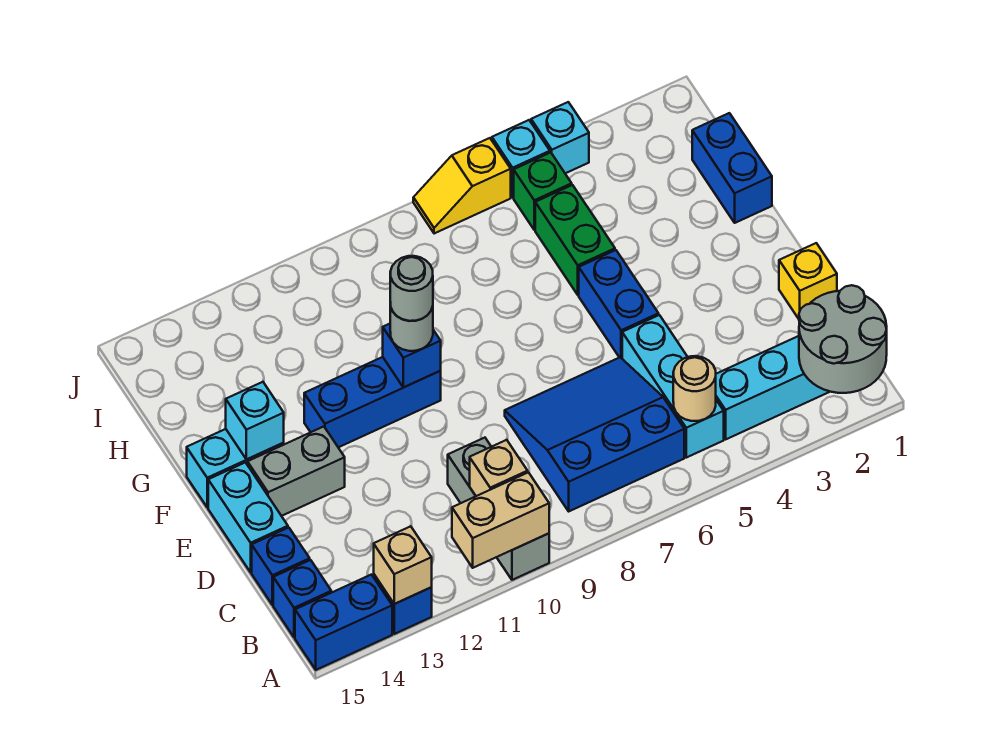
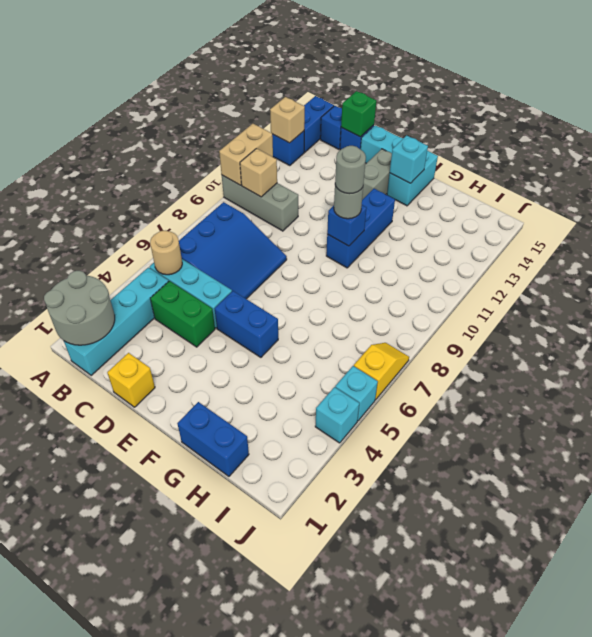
green brick G5:H5 level 1 -> green brick C4:D4 level 1
green brick I5 level 1 -> green brick C15 level 2

